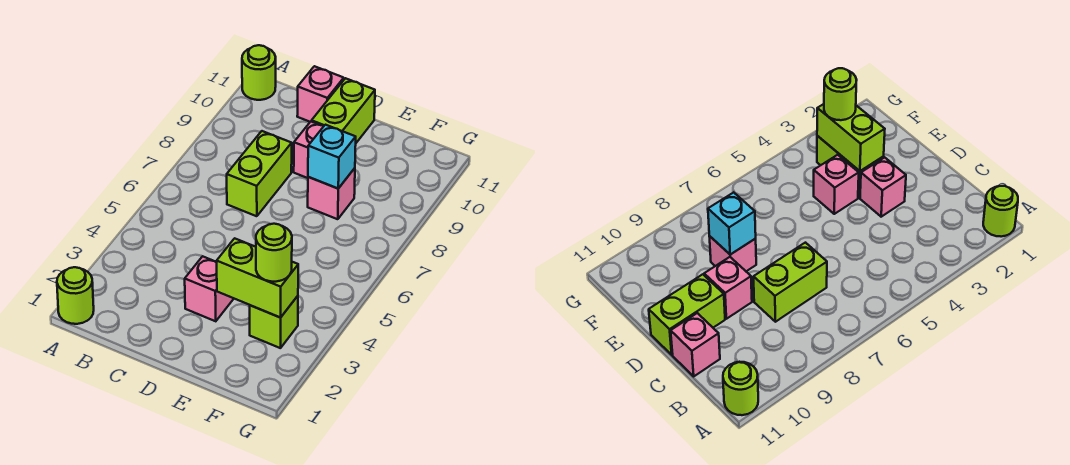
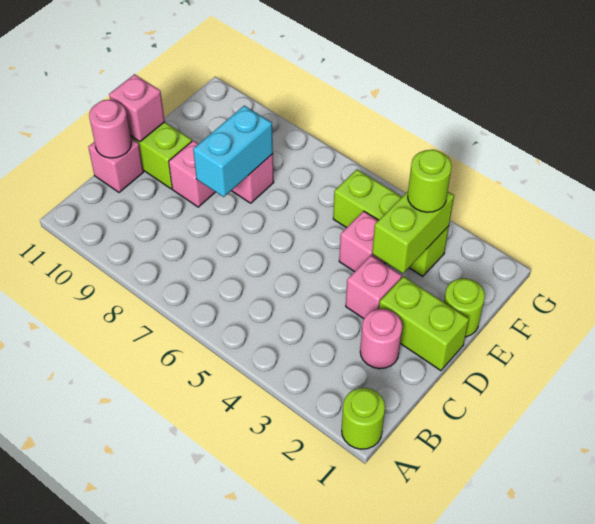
lime round brick A11 level 1 -> lime round brick E1 level 1
none -> pink round brick C2 level 1
lime brick C7:C8 level 1 -> lime brick D1:D2 level 1
none -> pink round brick C11 level 2
none -> pink brick D11 level 2
cyan brick E8 level 2 -> cyan brick D8:E8 level 2
lime brick F3 level 1 -> lime brick F3:F5 level 1

